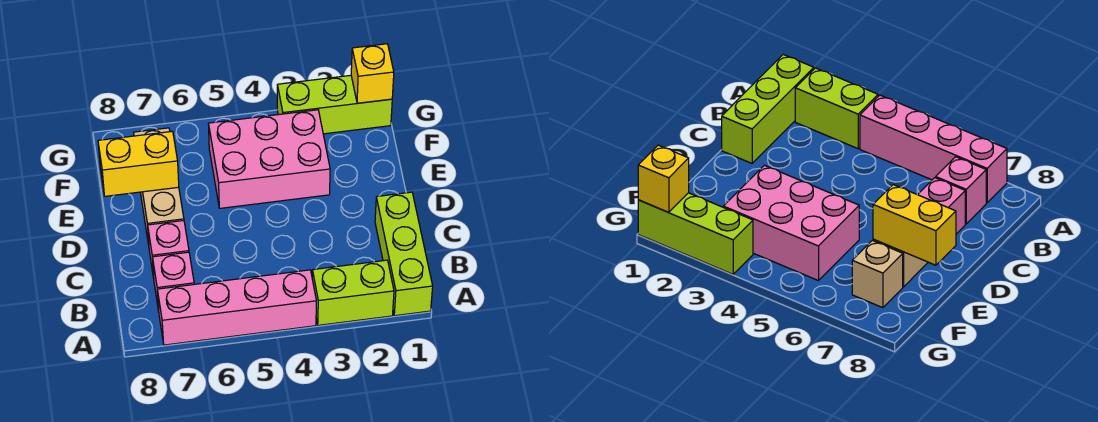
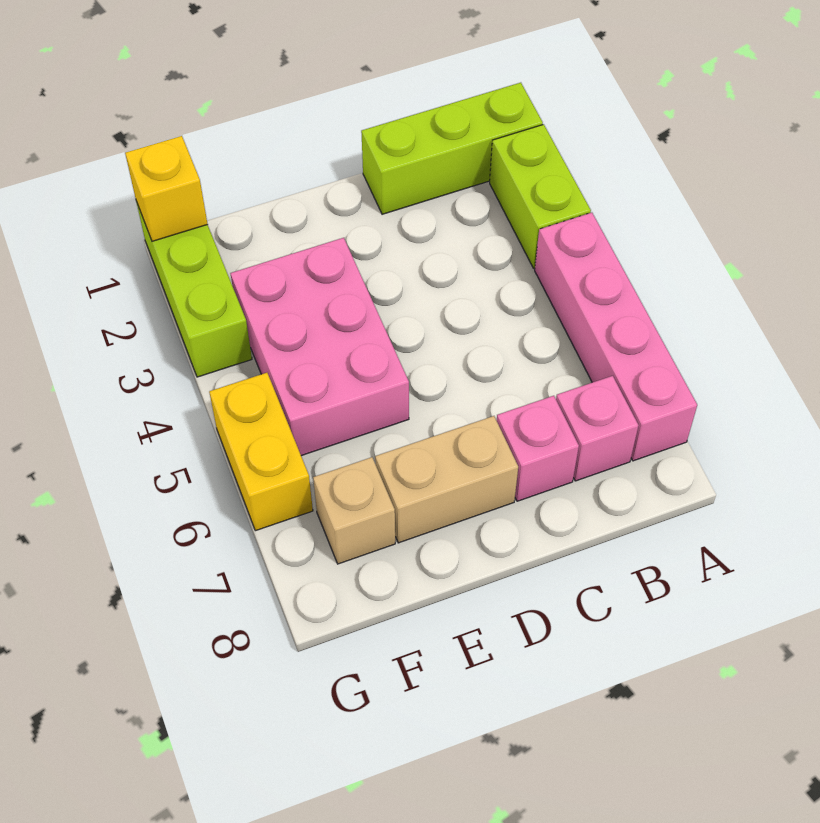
yellow brick E7:E8 level 2 -> yellow brick G5:G6 level 1

